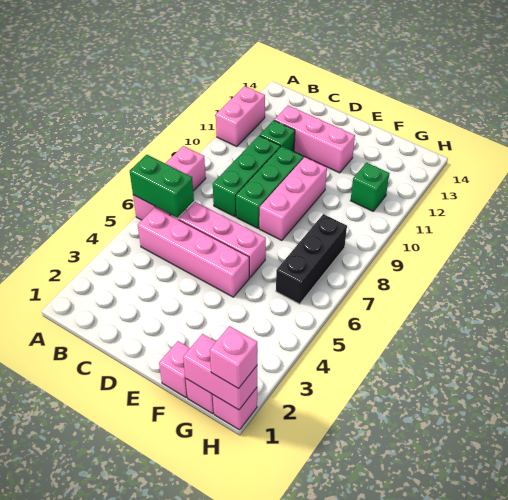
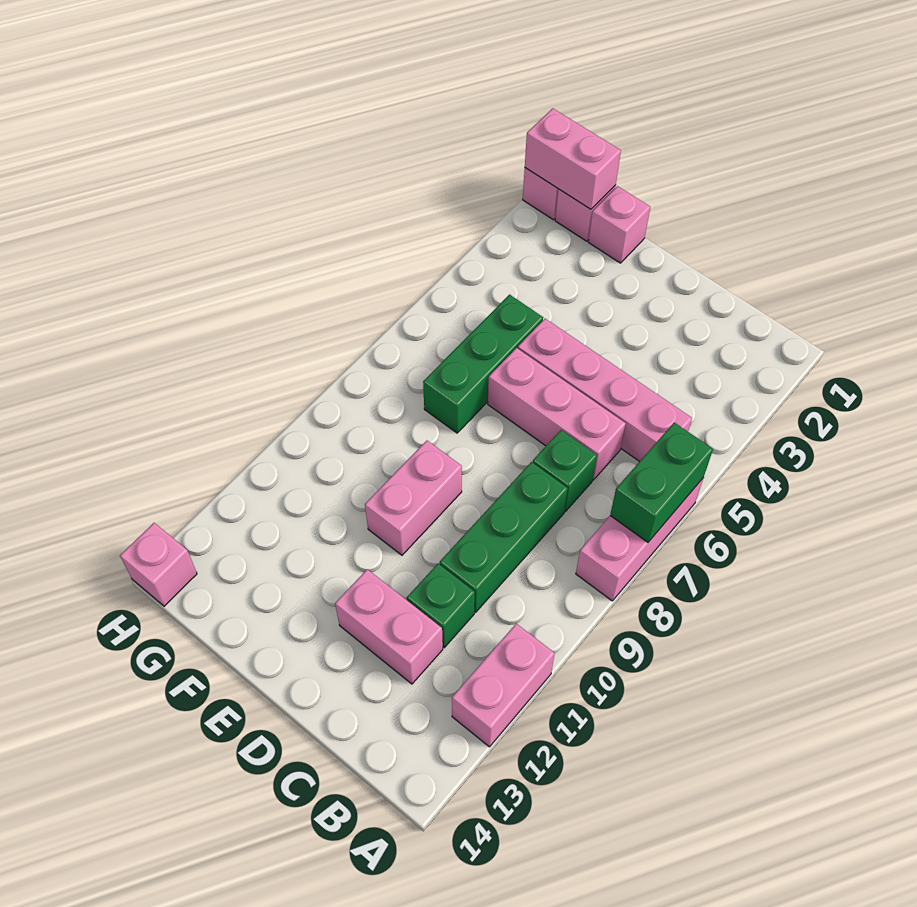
green brick A6:B6 level 2 -> green brick A6:A7 level 2
pink brick C12:E12 level 1 -> pink brick C12:D12 level 1
green brick D8:D10 level 1 -> green brick F5:F7 level 1
pink brick E8:E10 level 1 -> pink brick E9:E10 level 1
black brick G6:G8 level 1 -> none
green brick G11 level 1 -> green brick C7 level 1
pink brick H1 level 3 -> pink brick H14 level 1

